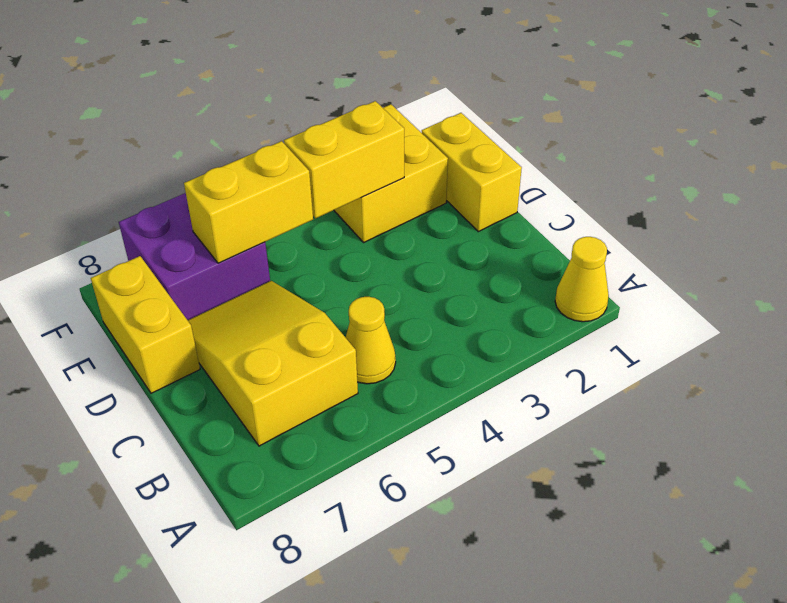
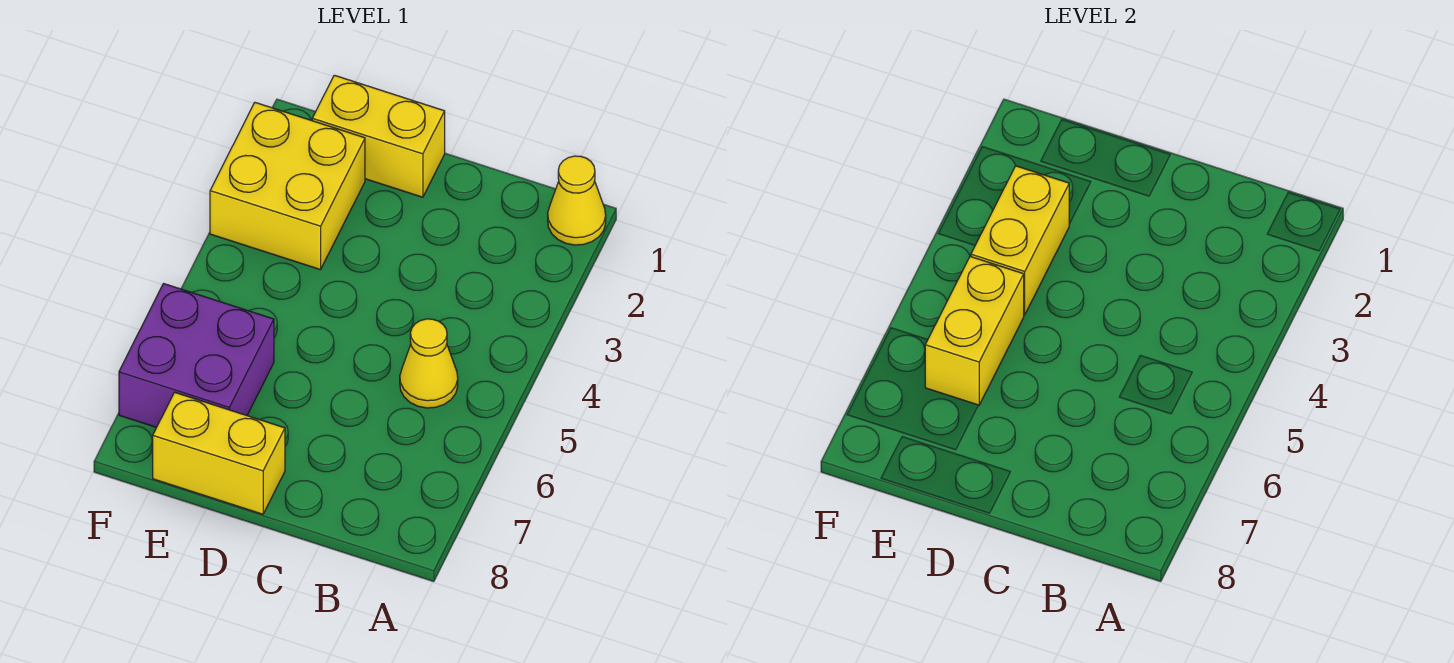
yellow slope B6:D7 level 1 top B -> none

